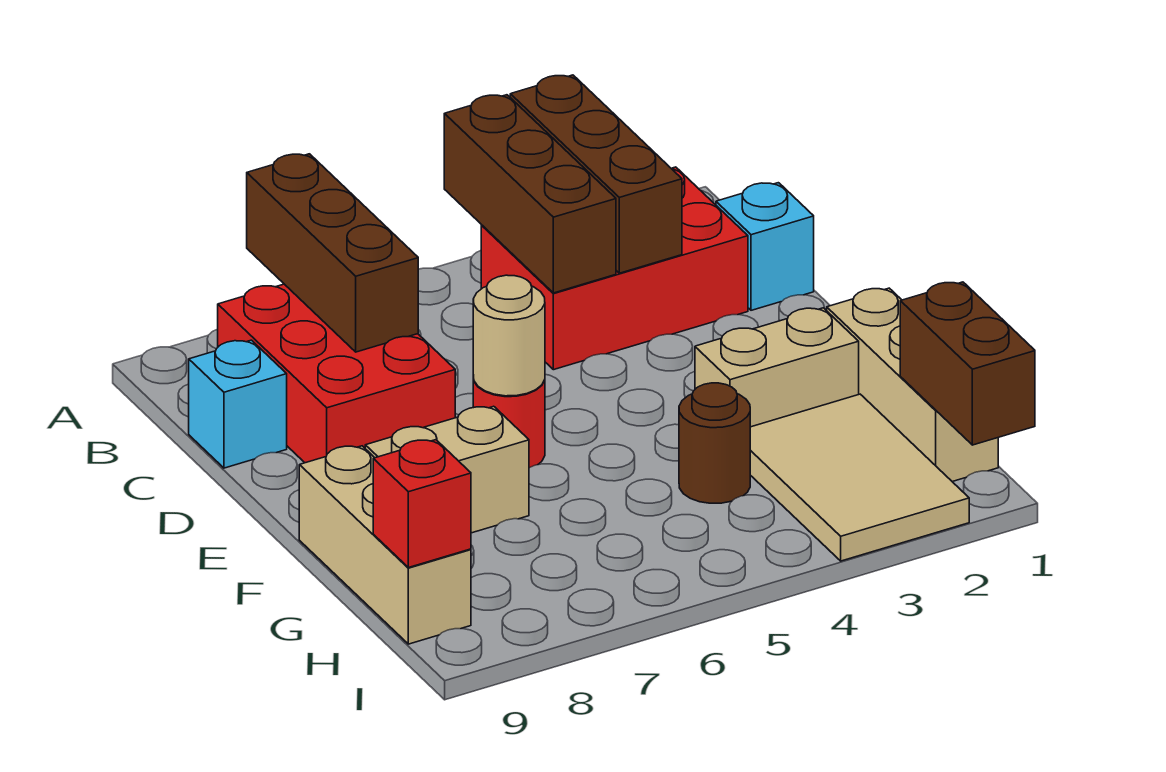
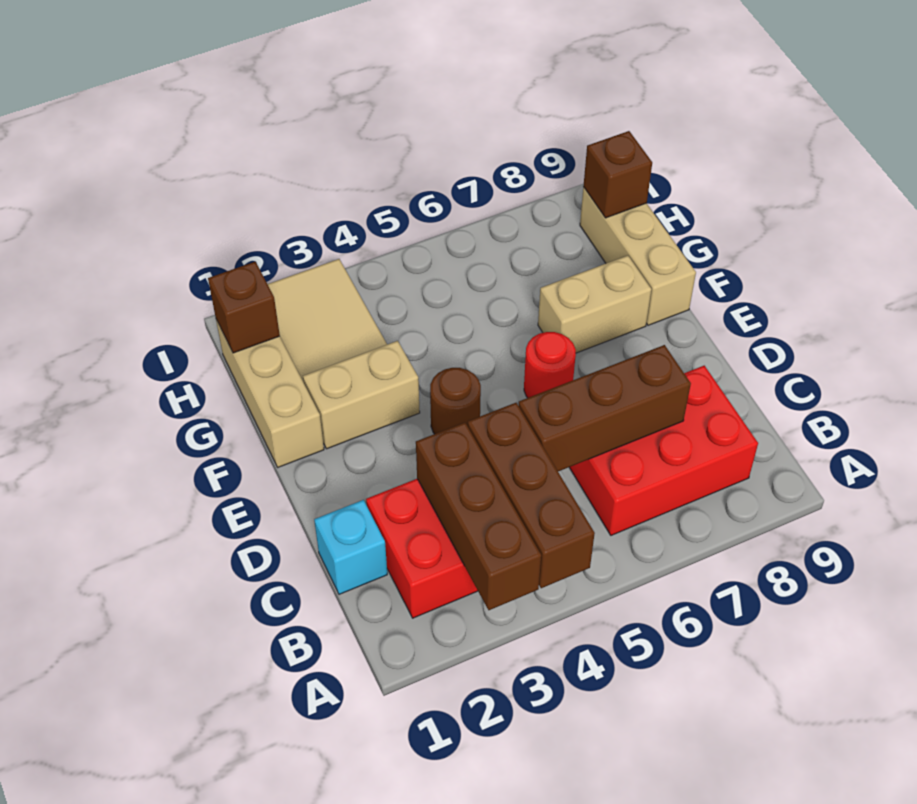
brown brick A7:C7 level 2 -> brown brick C5:C7 level 2
red brick B7:D8 level 1 -> red brick B6:C8 level 1
cyan brick C9 level 1 -> none
tan round brick E6 level 2 -> none
brown round brick G4 level 1 -> brown round brick E4 level 1
brown brick H1:I1 level 2 -> brown brick H1 level 2
red brick H9 level 2 -> brown brick H9 level 2

